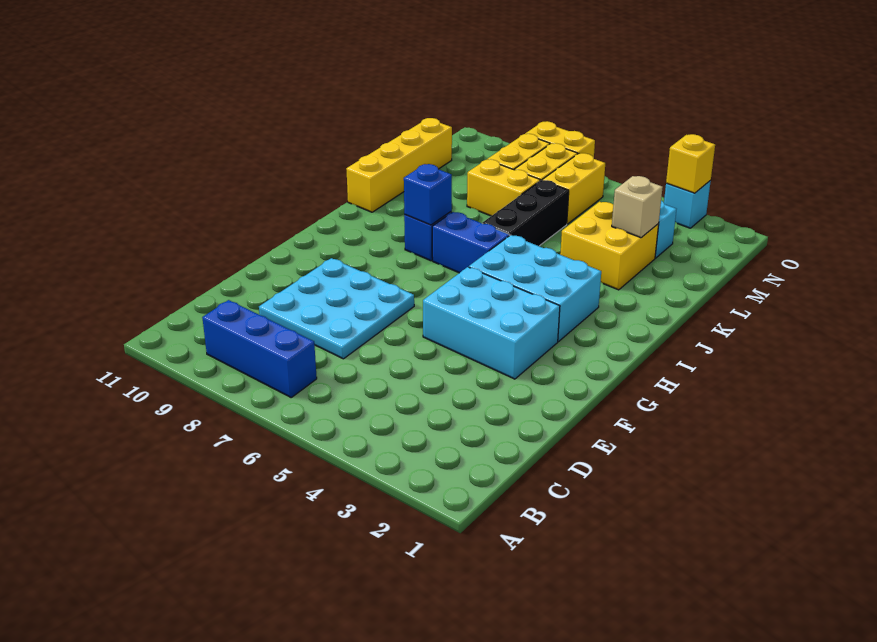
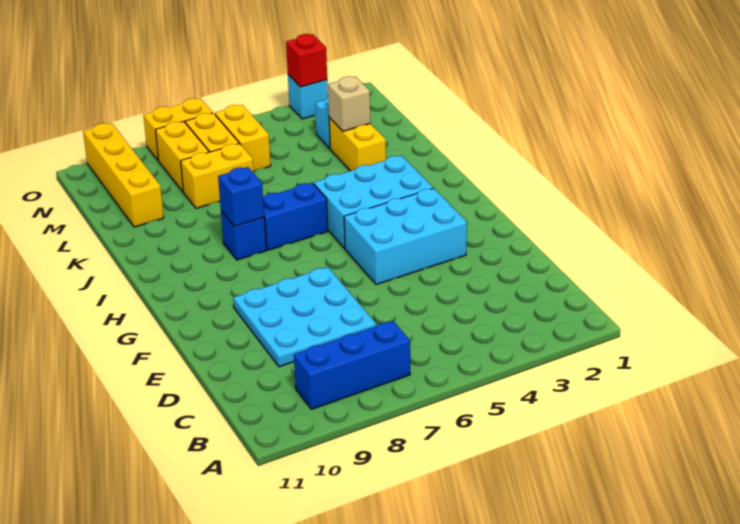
black brick J6:L6 level 1 -> none
yellow brick J11:M11 level 1 -> yellow brick L10:O10 level 1
yellow brick K3:L4 level 1 -> yellow brick K3:L3 level 1
yellow brick O3 level 2 -> red brick O3 level 2

